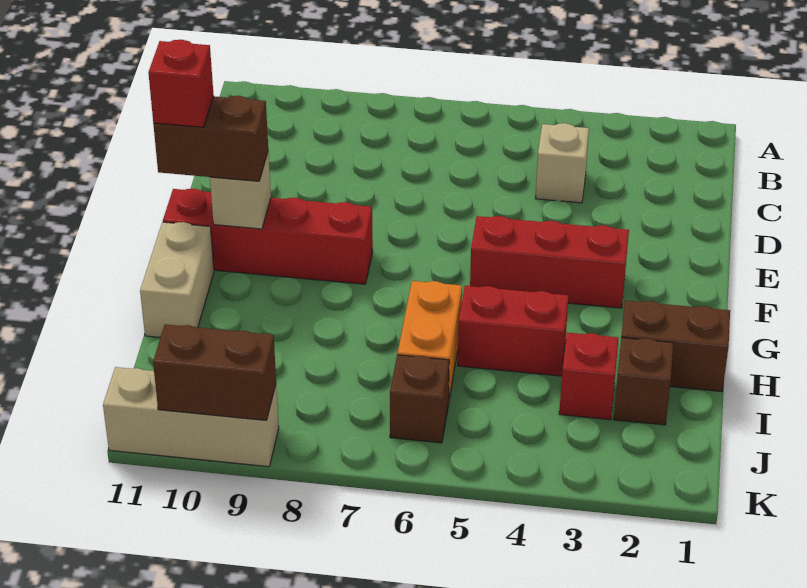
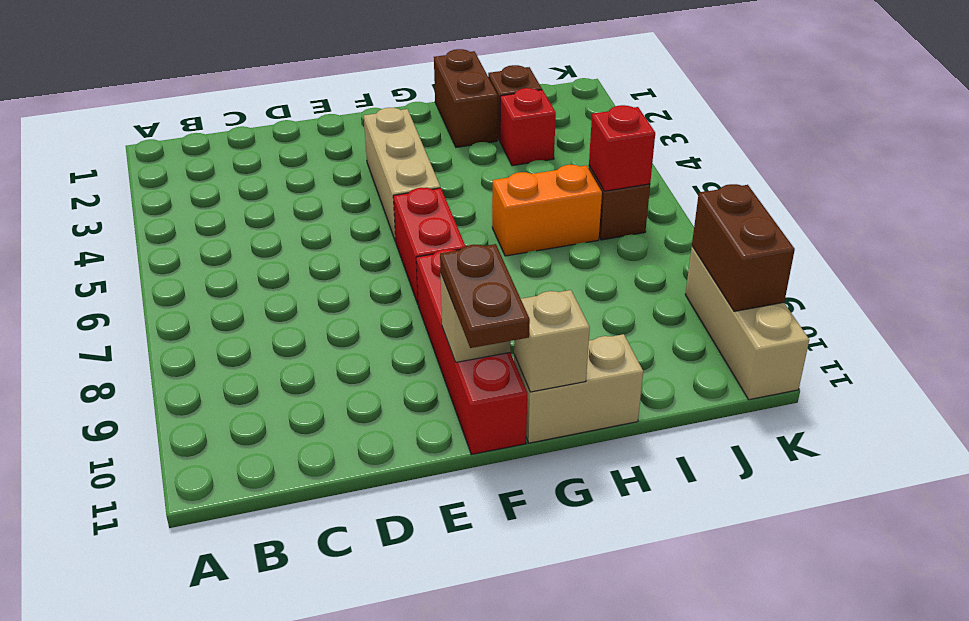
tan brick C4 level 1 -> tan brick G11 level 2
red brick F3:F5 level 1 -> tan brick F3:F5 level 1
brown brick F10:F11 level 3 -> brown plate F10:F11 level 3
red brick F11 level 4 -> red brick J6 level 2
red brick H4:H5 level 1 -> red brick F6:F7 level 1

